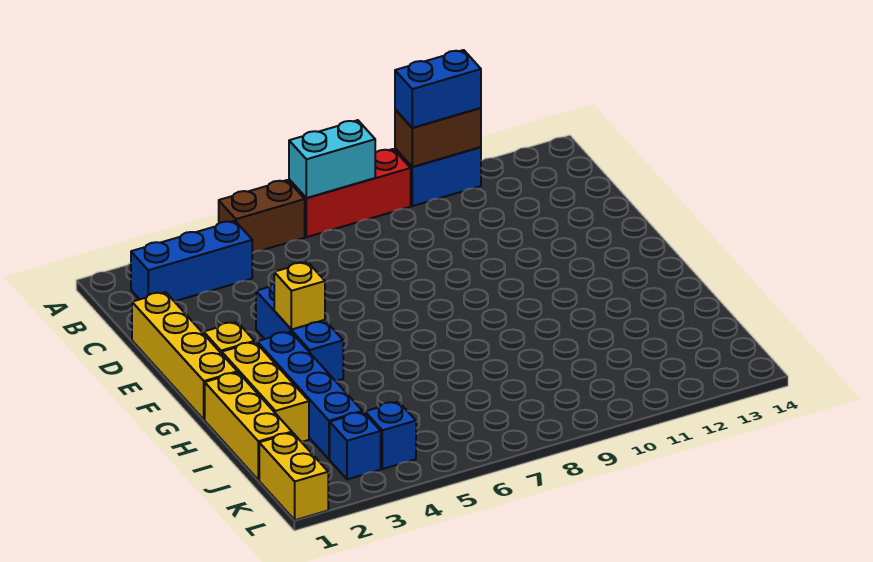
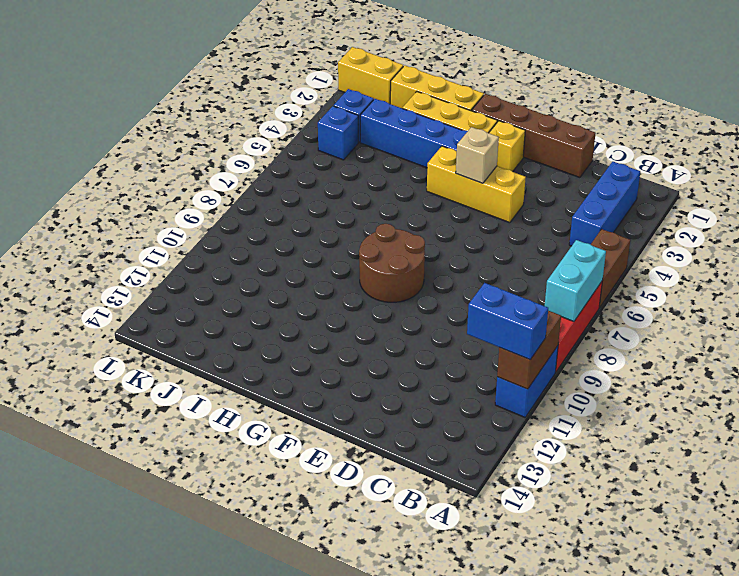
blue brick A10:A11 level 3 -> blue brick A11:B11 level 3
yellow brick D1:G1 level 1 -> brown brick D1:G1 level 1
blue brick E4:G4 level 1 -> yellow brick E4:G4 level 1
yellow brick F4 level 2 -> tan brick F4 level 2
none -> brown round brick F8:G9 level 1

